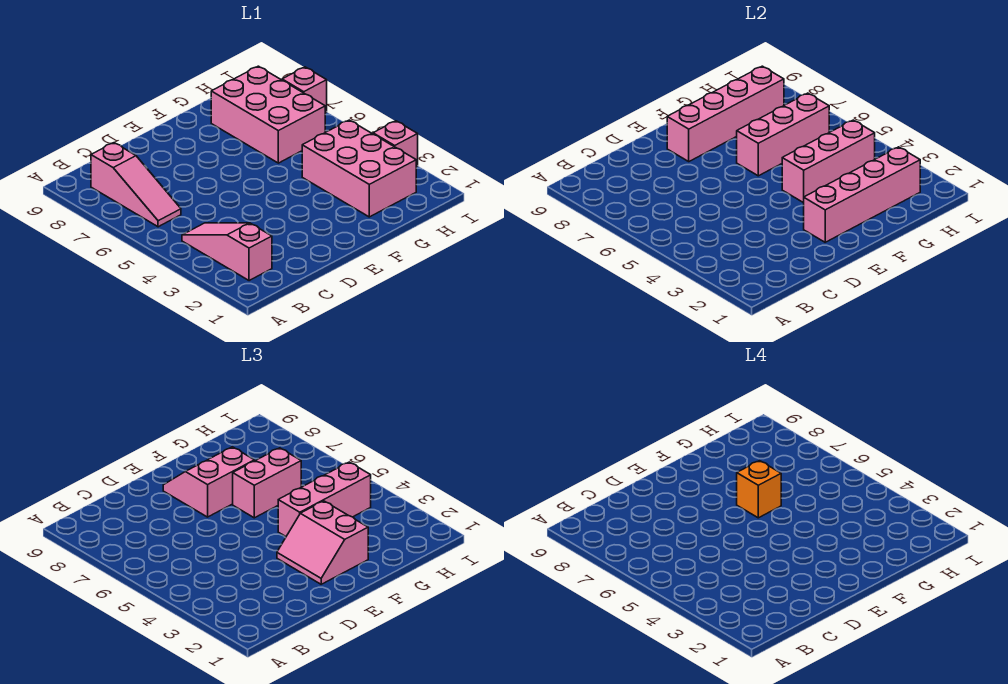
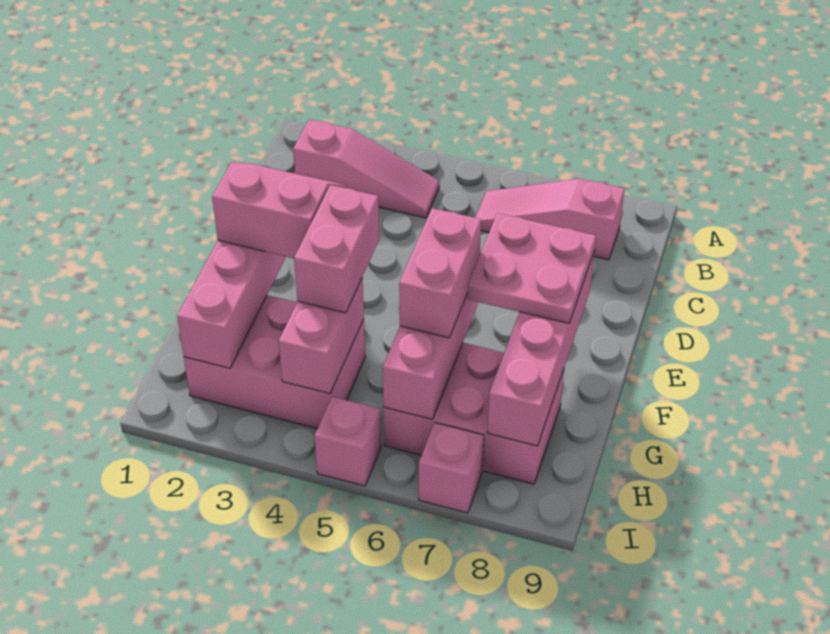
pink slope E7:F8 level 3 top 7 -> pink plate E7:F8 level 3
pink brick F4:H4 level 2 -> pink brick G4:H4 level 2
pink brick F4:H4 level 3 -> pink brick F4:G4 level 3
orange brick F6 level 4 -> none
pink brick I3 level 1 -> pink brick I5 level 1

